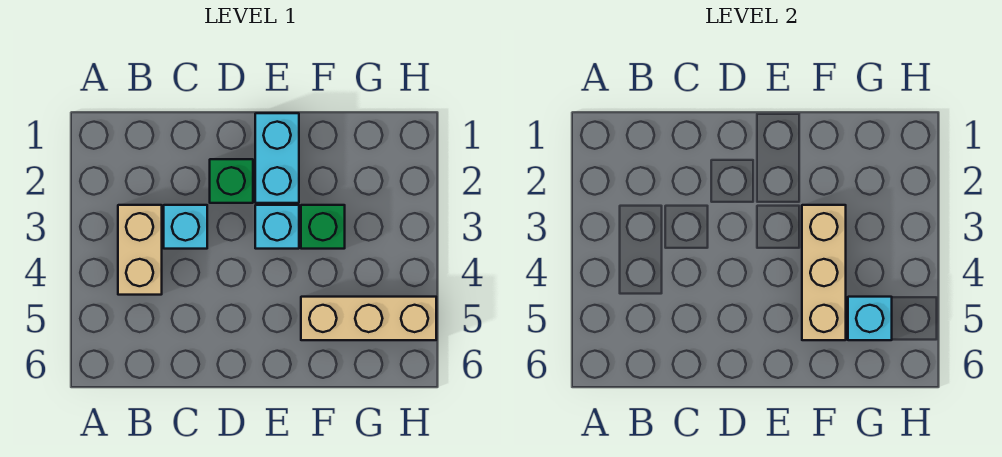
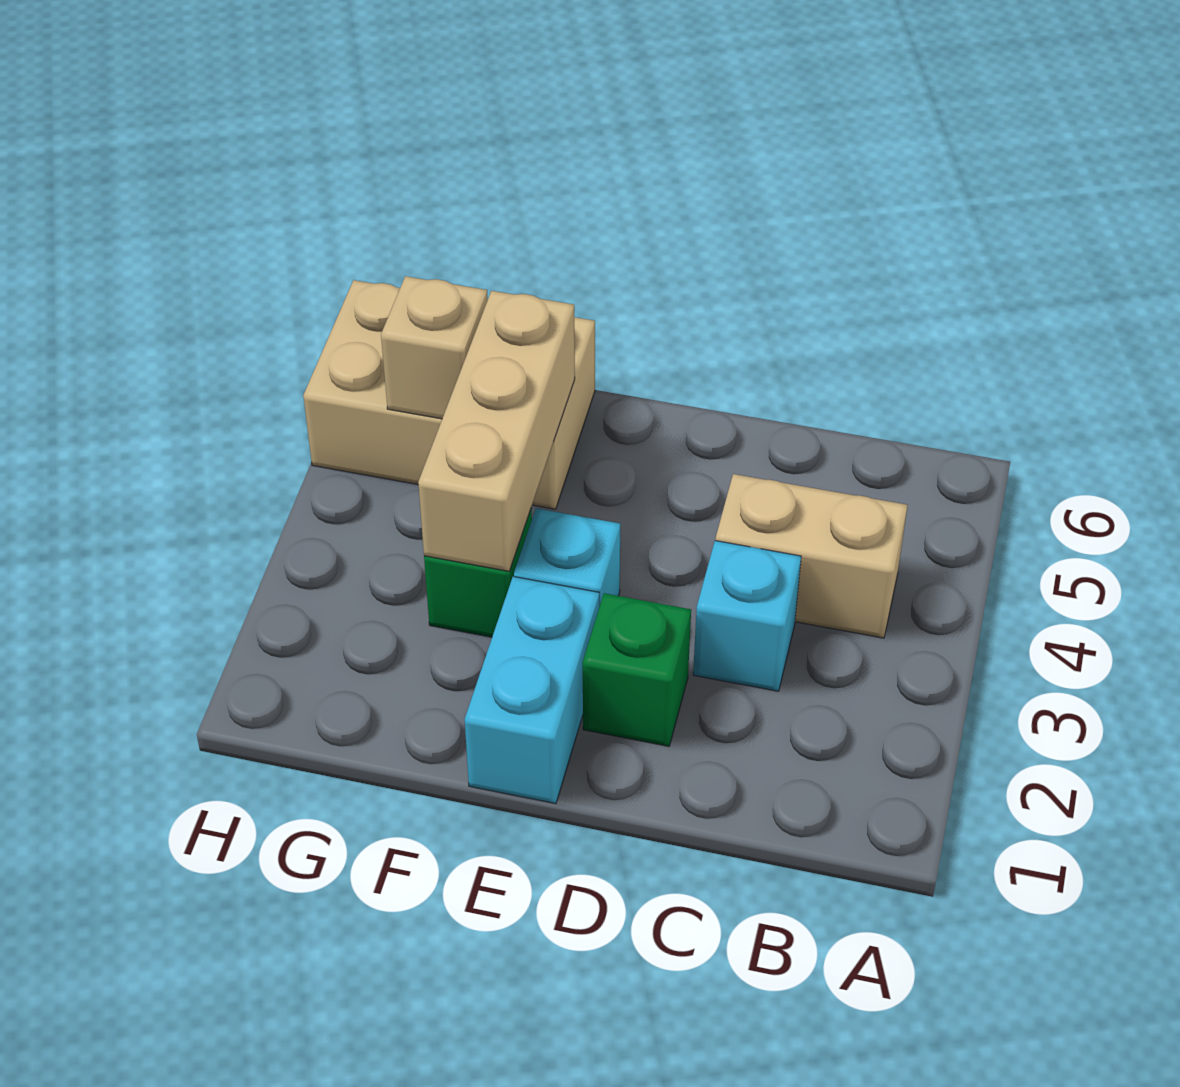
tan brick B3:B4 level 1 -> tan brick B4:C4 level 1
tan brick F5:H5 level 1 -> tan brick F5:H6 level 1
cyan brick G5 level 2 -> tan brick G5 level 2

